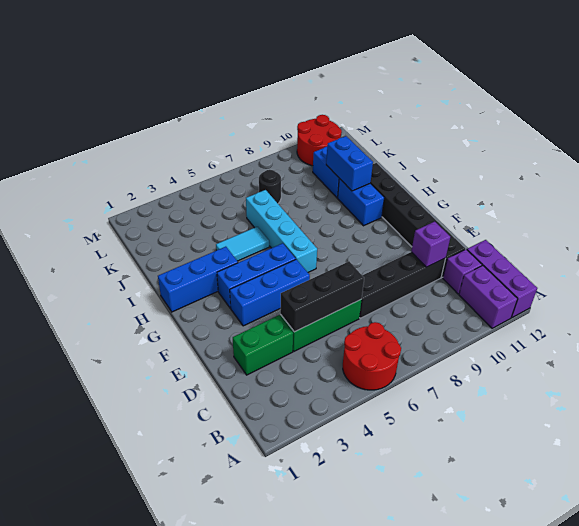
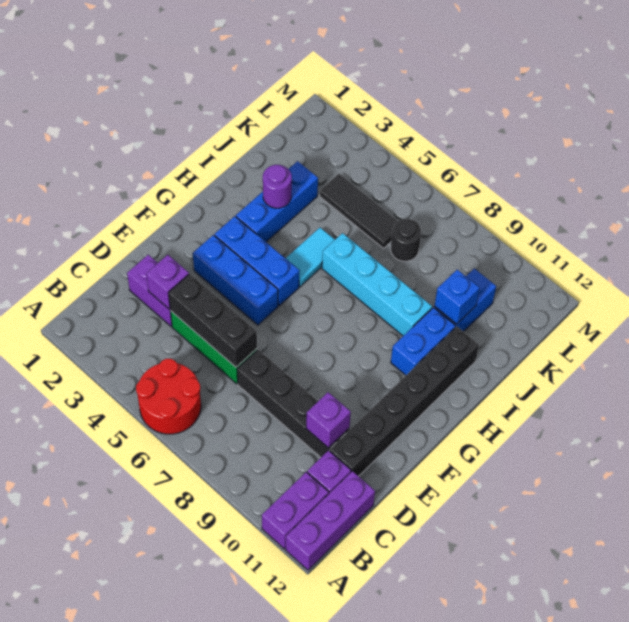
green brick D2:D3 level 1 -> purple brick D2:D3 level 1
none -> purple brick D3 level 2
cyan brick G6:J6 level 1 -> cyan brick I6:I9 level 1
blue brick H1:H3 level 1 -> blue brick H3:J3 level 1
none -> purple round brick I3 level 2
cyan tile I4:I5 level 1 -> cyan tile H5:I5 level 1
blue brick I10:J10 level 2 -> blue brick J10 level 2
none -> black tile K4:K6 level 1
red round brick L10:M11 level 1 -> none

